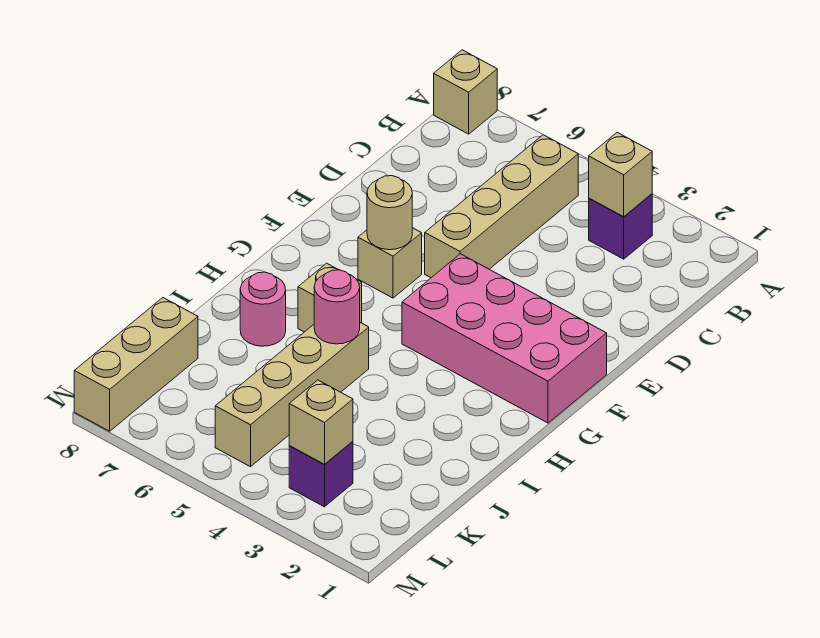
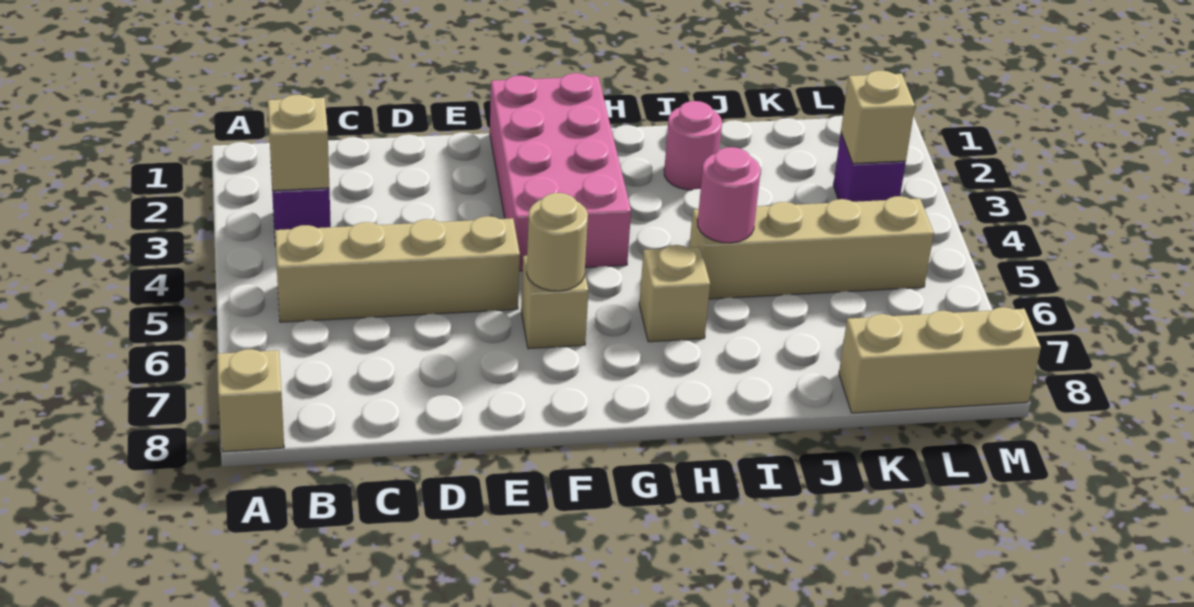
pink round brick I7 level 1 -> pink round brick I2 level 1

